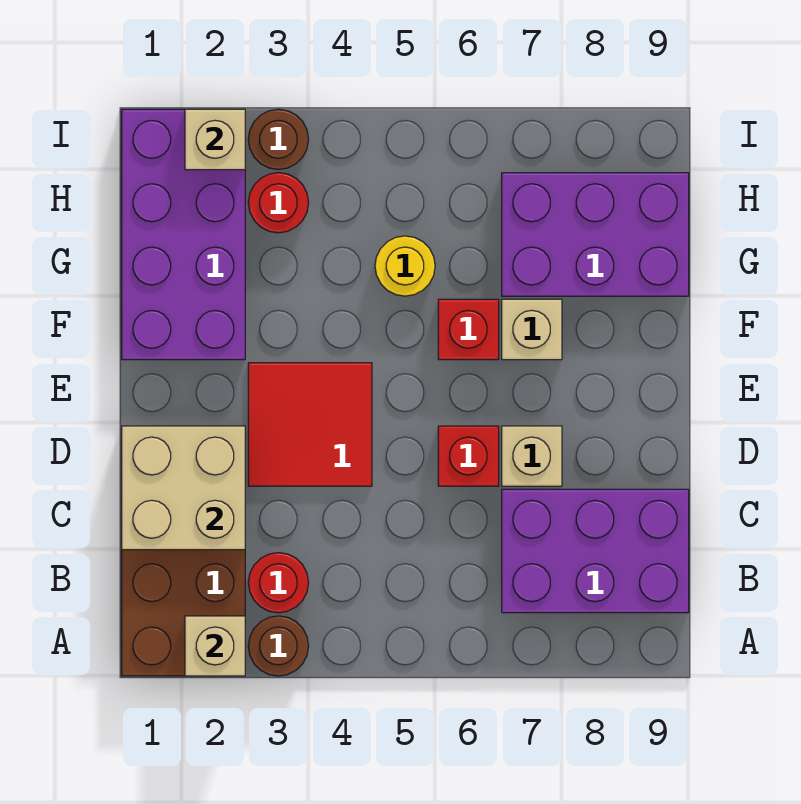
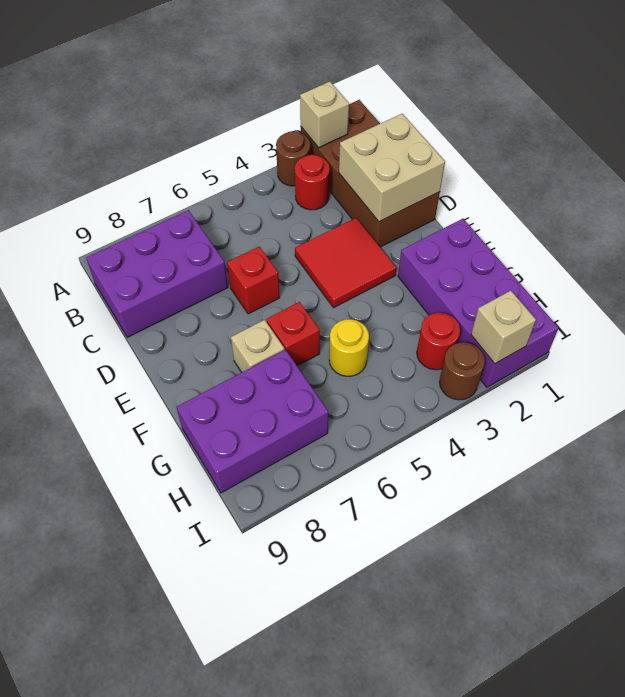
tan brick D7 level 1 -> none

